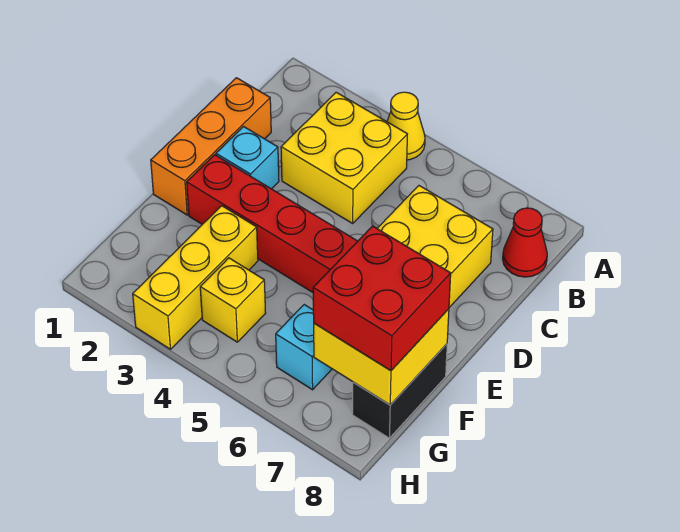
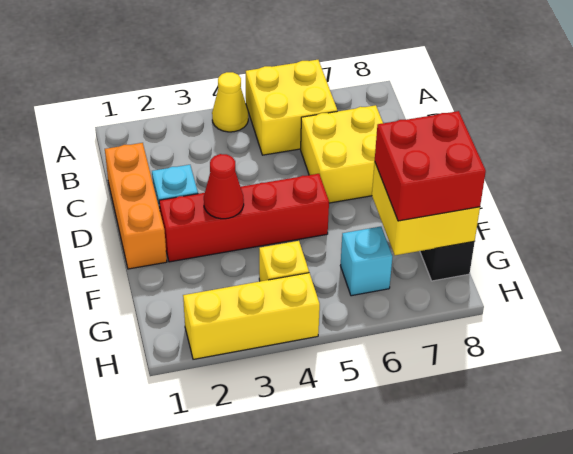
yellow brick B3:C4 level 1 -> yellow brick A5:B6 level 1
red cone B8 level 1 -> red cone E3 level 2
yellow brick F3:H3 level 1 -> yellow brick H2:H4 level 1

